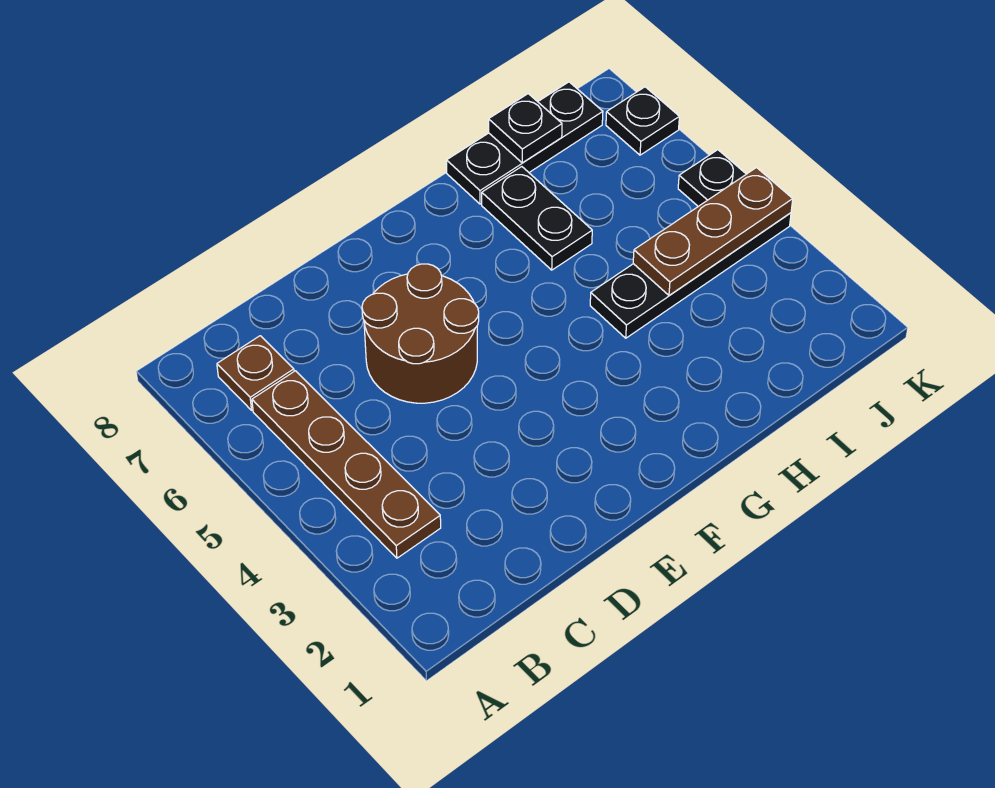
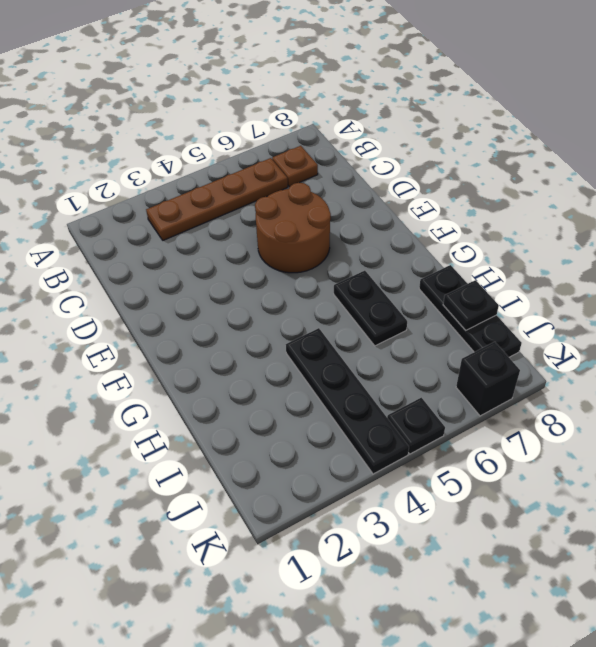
black plate H6:H7 level 1 -> black plate G6:H6 level 1
brown plate I4:K4 level 2 -> none
black plate K7 level 1 -> black brick K7 level 1

